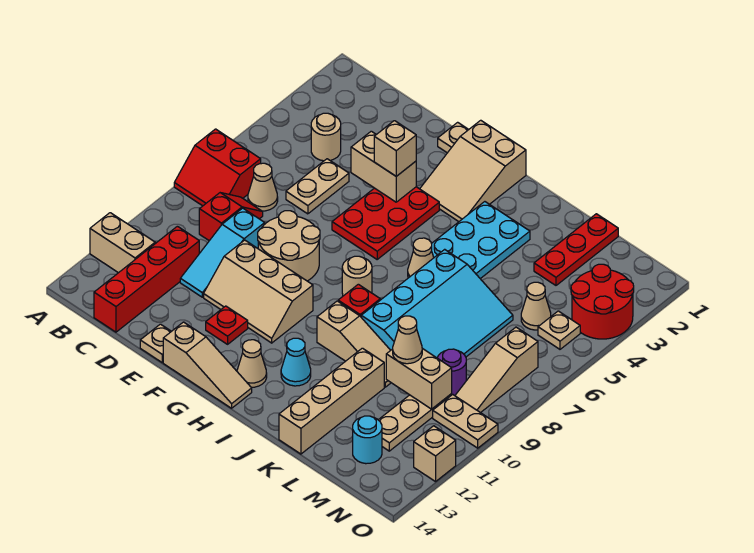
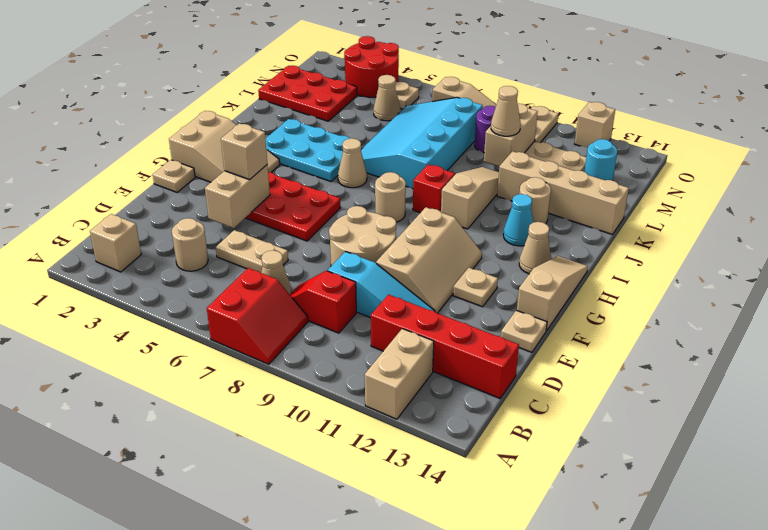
none -> tan brick B2 level 1
red plate F12 level 1 -> tan plate F12 level 1
cyan slope J6:L9 level 1 top J -> cyan slope J6:M8 level 1 top 8
none -> tan round brick J12 level 1
red plate L1:L3 level 1 -> red plate L1:M3 level 1

